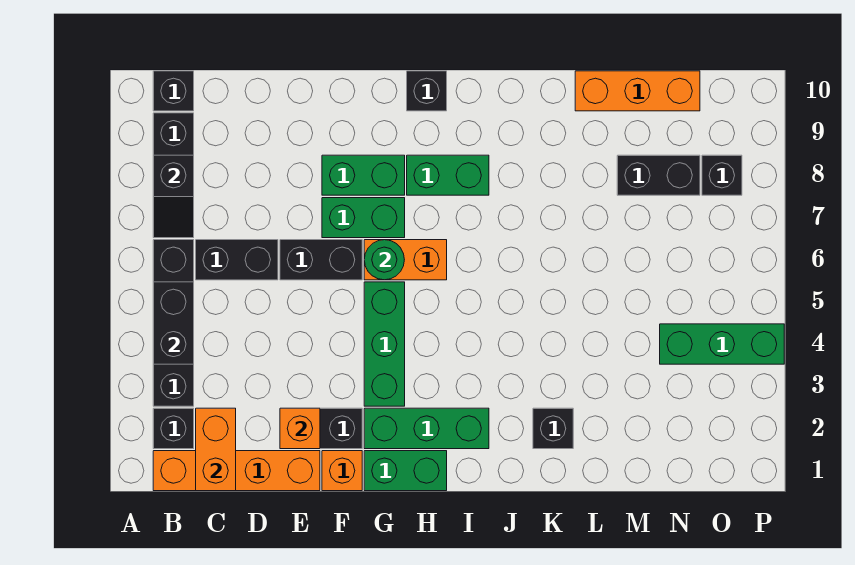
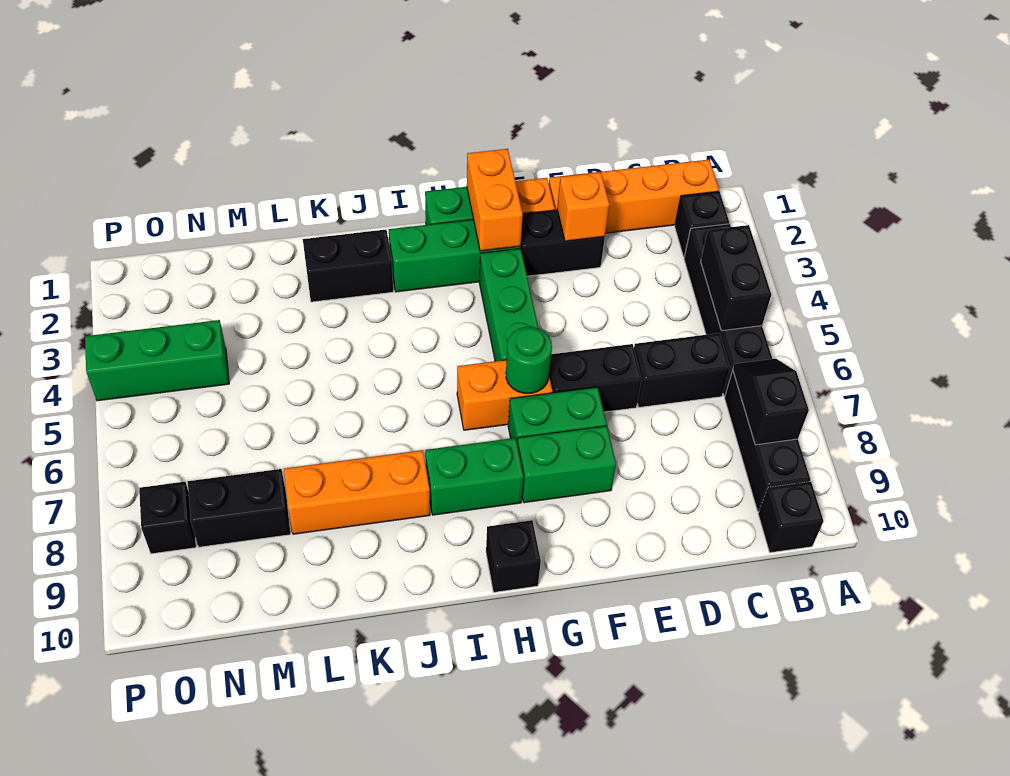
orange brick C1:C2 level 2 -> orange brick G1:G2 level 2
black brick K2 level 1 -> black brick J2:K2 level 1
orange brick L10:N10 level 1 -> orange brick J8:L8 level 1

